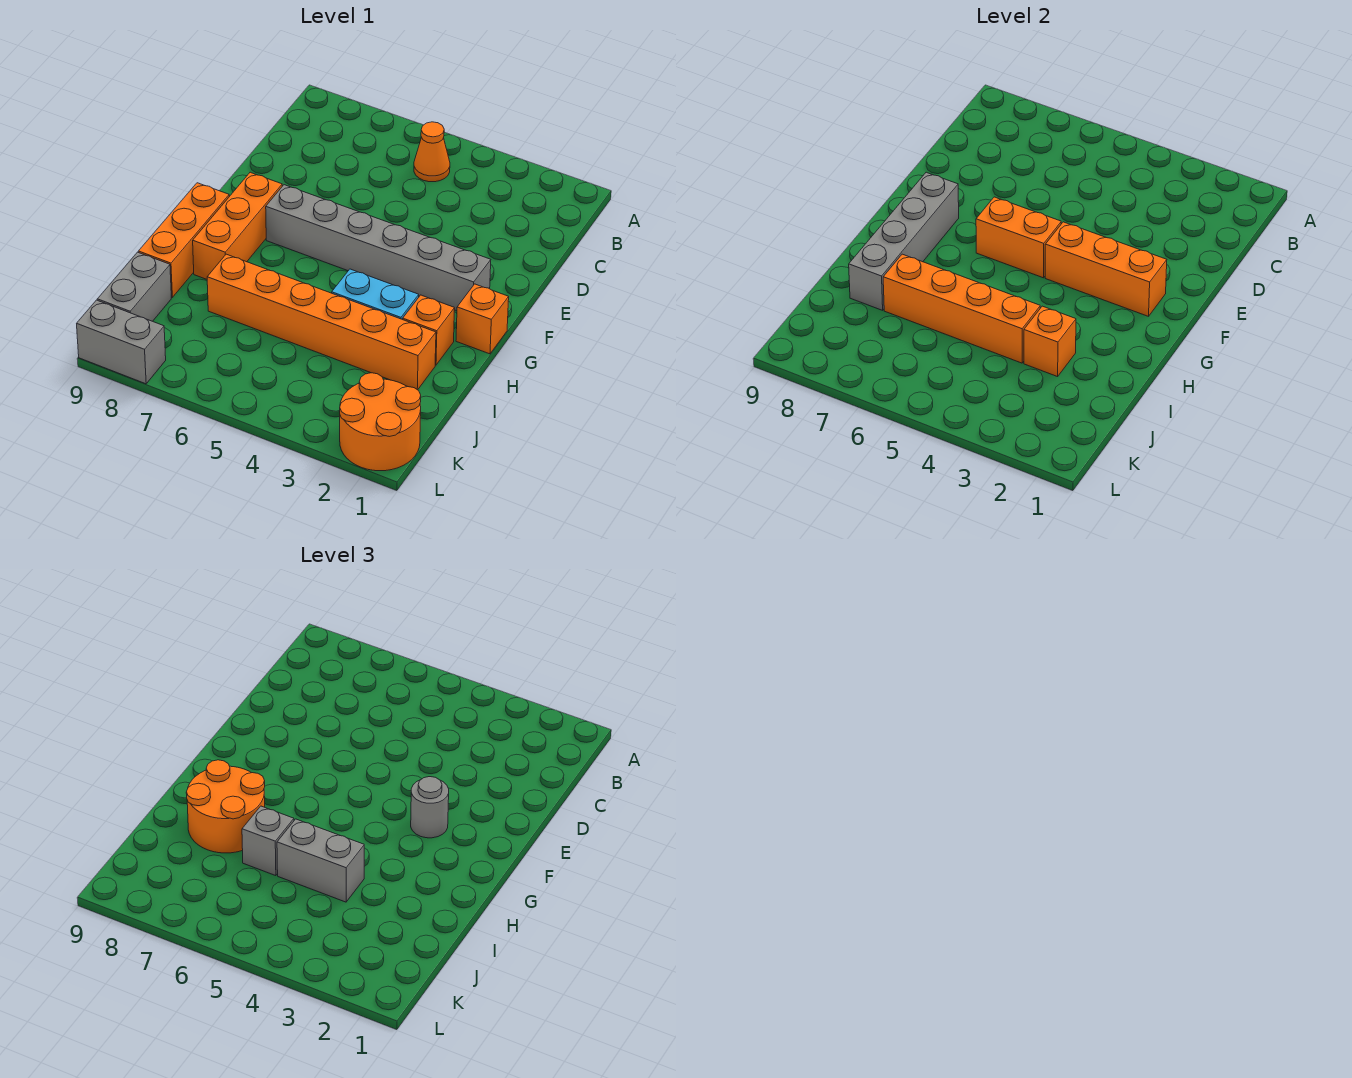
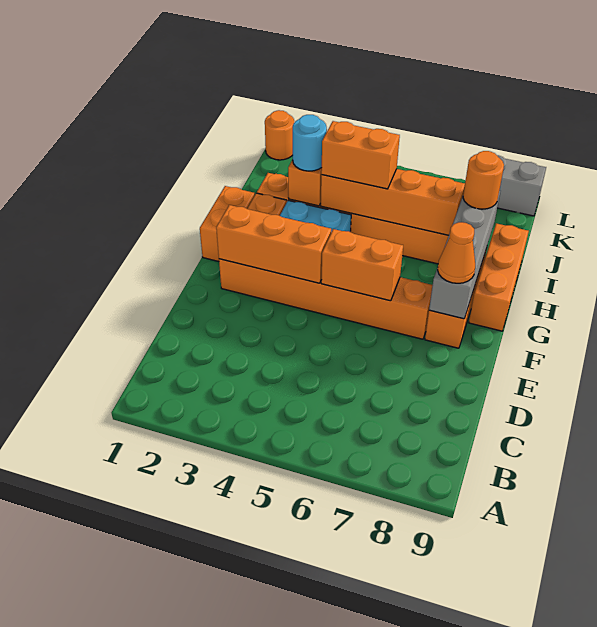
orange cone B5 level 1 -> orange cone F8 level 3
grey brick F2:F7 level 1 -> orange brick F2:F7 level 1
grey round brick F3 level 3 -> none
orange brick G1 level 1 -> orange brick G1:H1 level 1
orange round brick H7:I8 level 3 -> orange round brick I8 level 3
none -> cyan round brick I3 level 3
grey brick I4:I5 level 3 -> orange brick I4:I5 level 3
grey brick I6 level 3 -> none
grey brick J9:K9 level 1 -> none
orange round brick K1:L2 level 1 -> orange round brick L1 level 1

